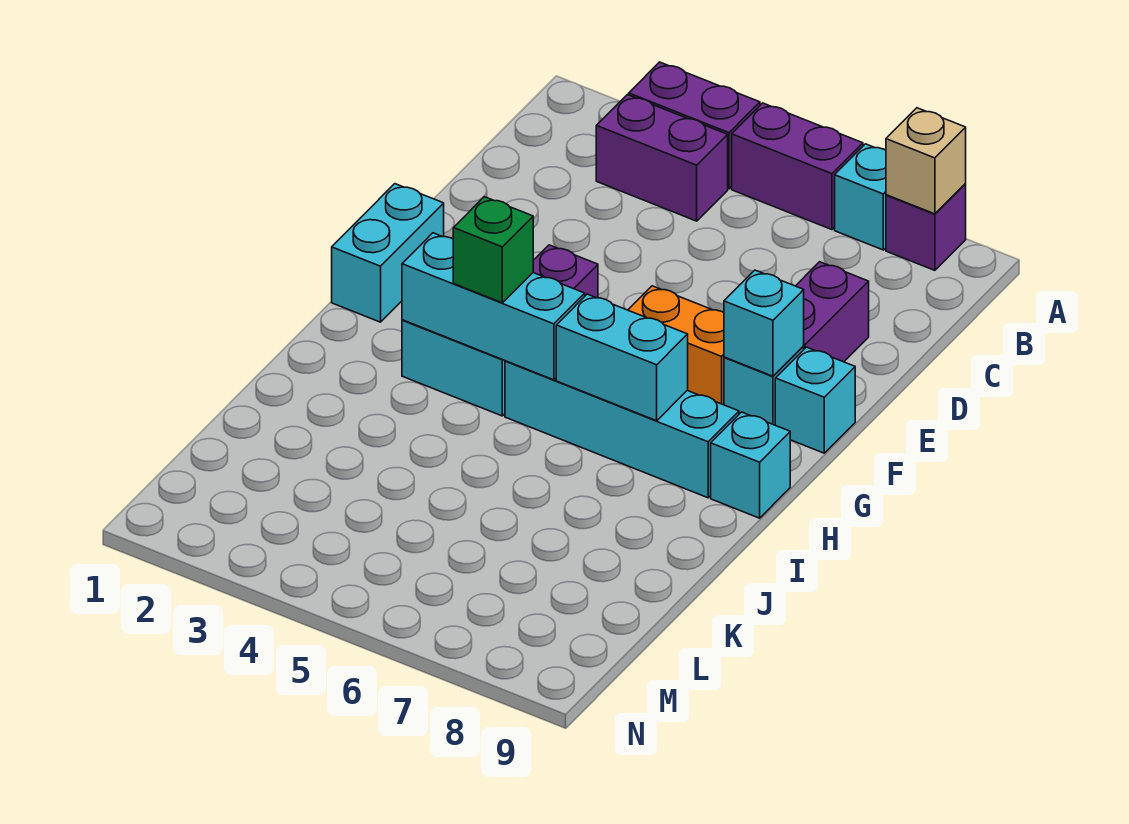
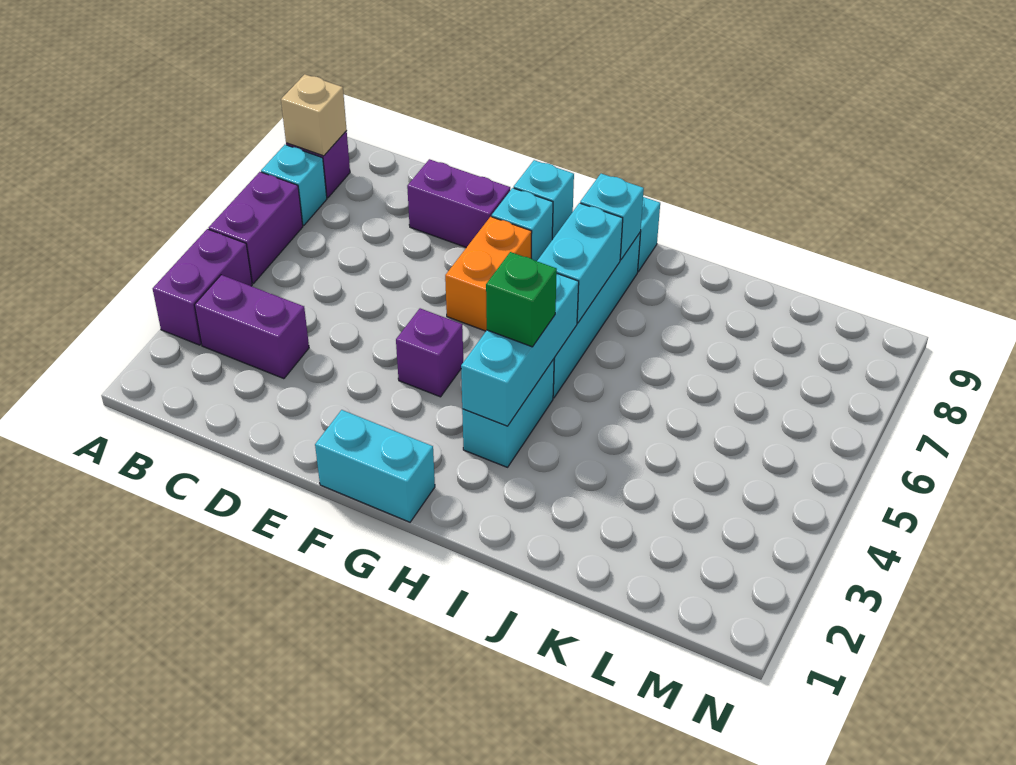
purple brick B3:B4 level 1 -> purple brick B3:C3 level 1
cyan brick F8 level 2 -> cyan brick H8 level 2

